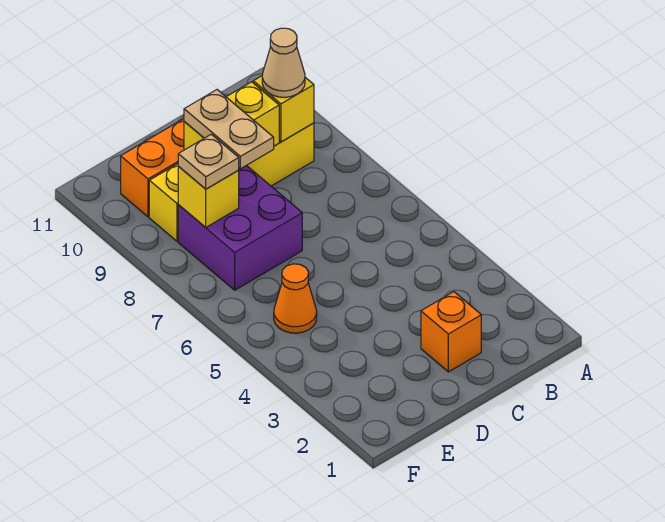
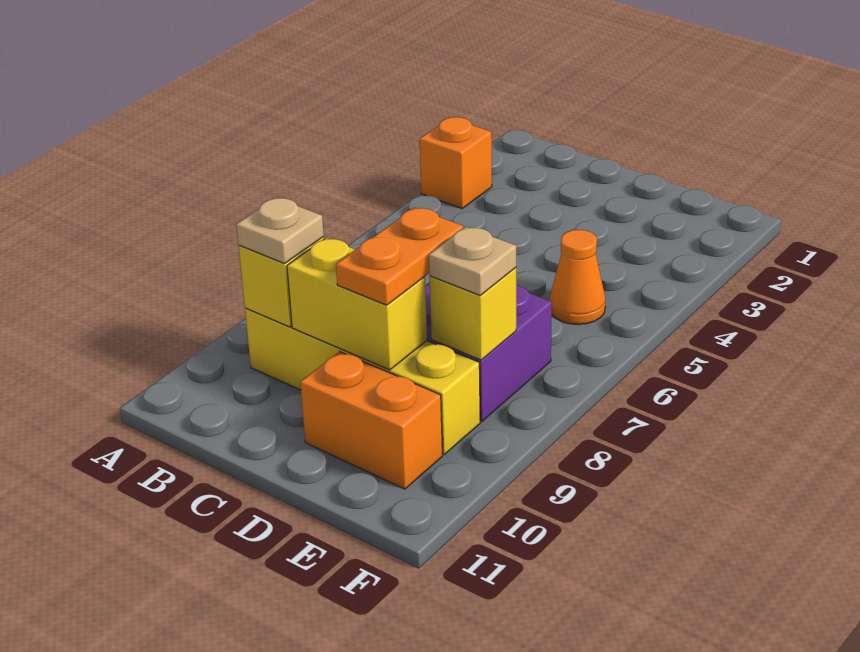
tan cone B9 level 3 -> tan plate B9 level 3
orange brick C2 level 1 -> orange brick A3 level 1
tan plate D8:D9 level 3 -> orange plate D8:D9 level 3

